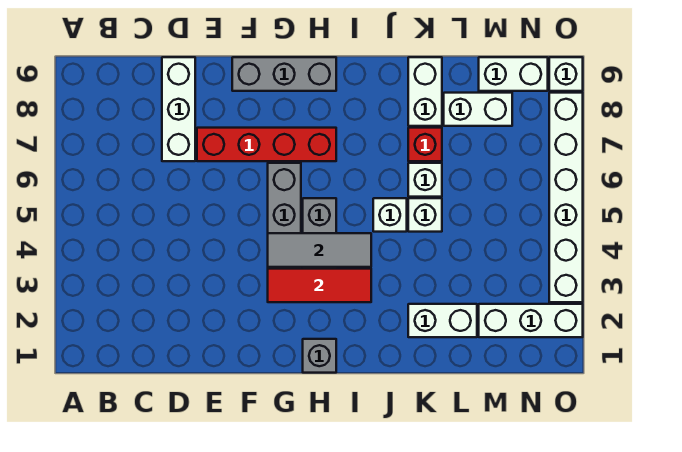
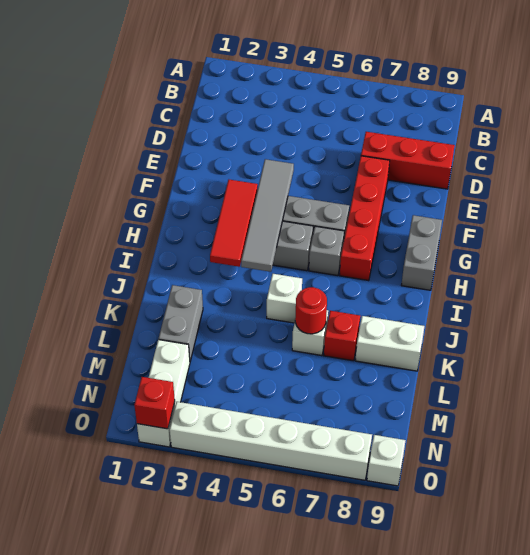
white brick D7:D9 level 1 -> red brick D7:D9 level 1
grey brick F9:H9 level 1 -> grey brick G9:H9 level 1
grey tile G4:I4 level 2 -> grey tile F4:I4 level 2
grey brick H1 level 1 -> grey brick H6 level 1
white brick K2:L2 level 1 -> grey brick K2:L2 level 1
white brick K5 level 1 -> none
none -> red round brick K6 level 2
white brick L8:M8 level 1 -> none
white brick M9:N9 level 1 -> none
none -> red brick O2 level 2

